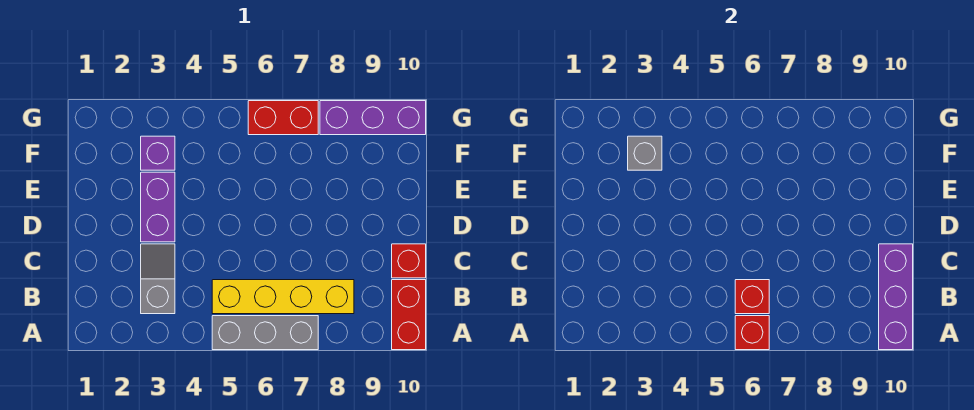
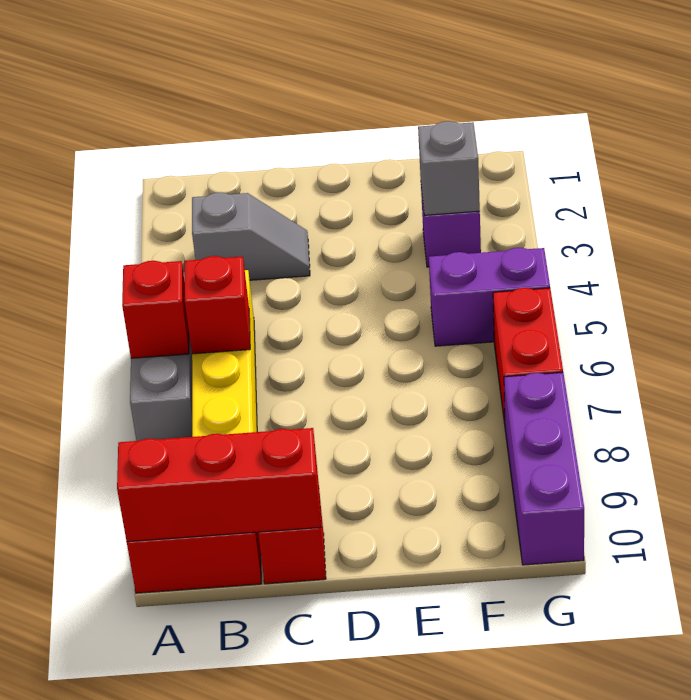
purple brick A10:C10 level 2 -> red brick A10:C10 level 2
purple brick D3:E3 level 1 -> purple brick F5:G5 level 1

